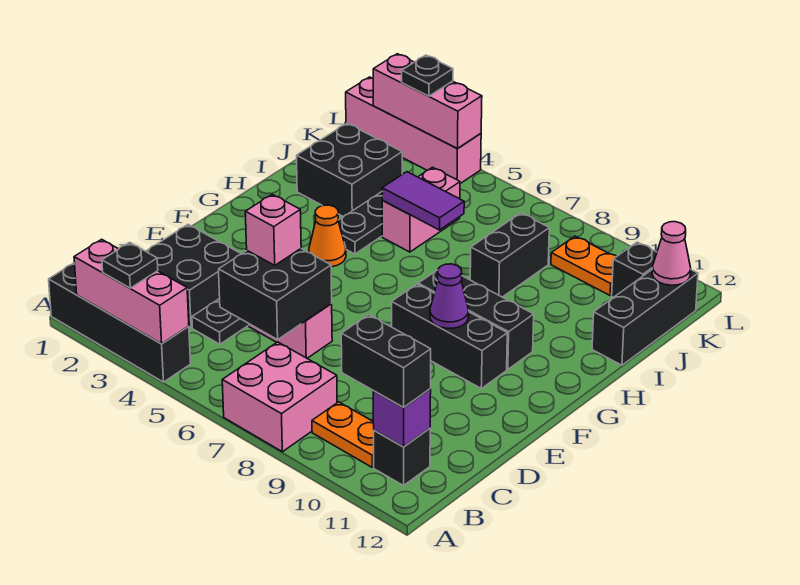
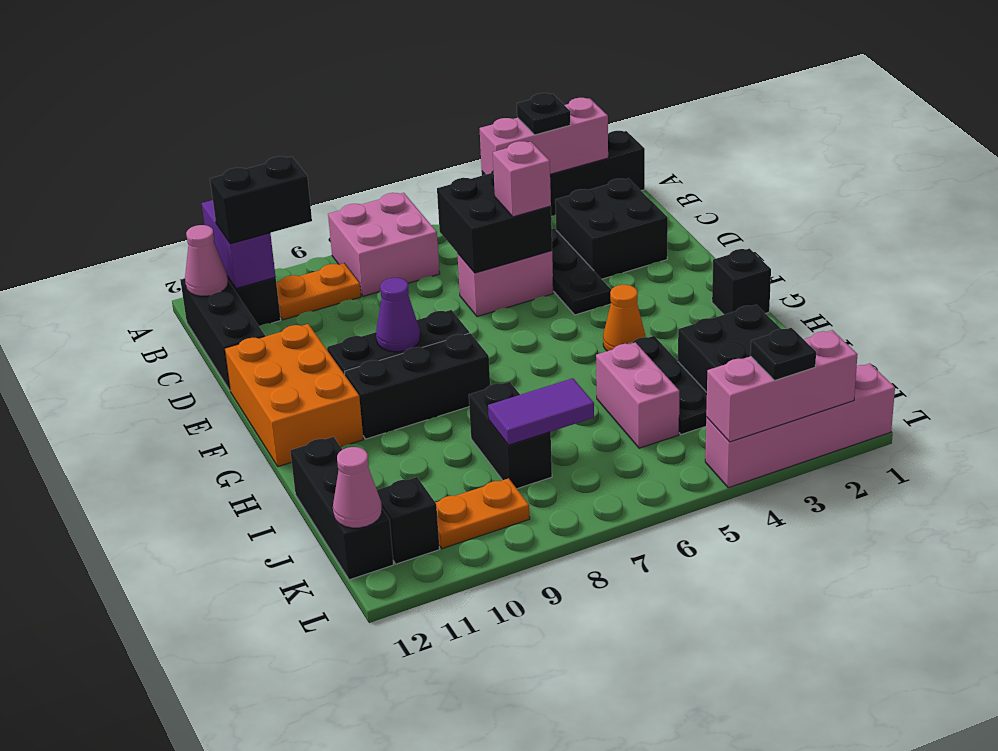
purple brick B11 level 2 -> purple brick A11:B11 level 2
none -> black brick B12:D12 level 1
none -> pink cone B12 level 2
none -> orange brick E11:G12 level 1
none -> black brick G1 level 1
purple tile I5:I6 level 2 -> purple tile J7:J8 level 2

